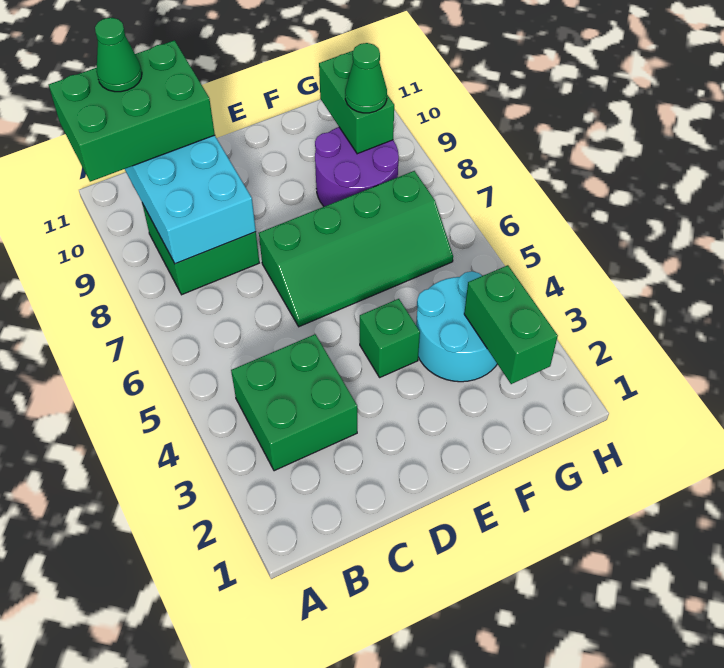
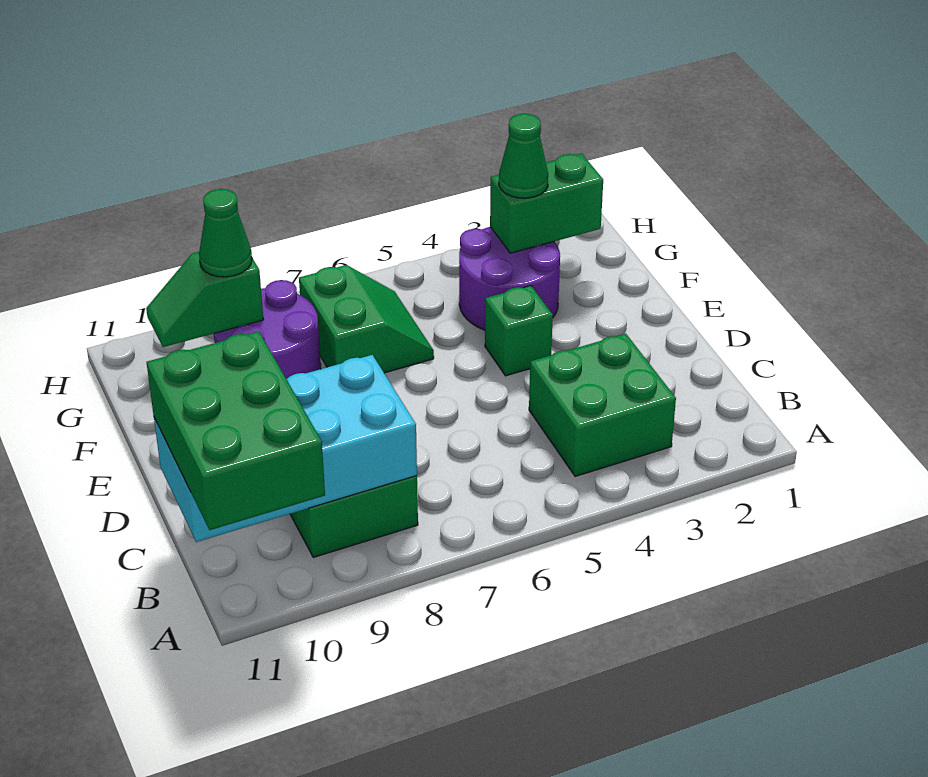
green cone B11 level 4 -> green cone G3 level 3
green slope D6:G7 level 1 top 7 -> green slope F6:G7 level 1 top 7
cyan round brick F3:G4 level 1 -> purple round brick F3:G4 level 1
green brick G9:G10 level 2 -> green slope G9:G10 level 2 top 9

